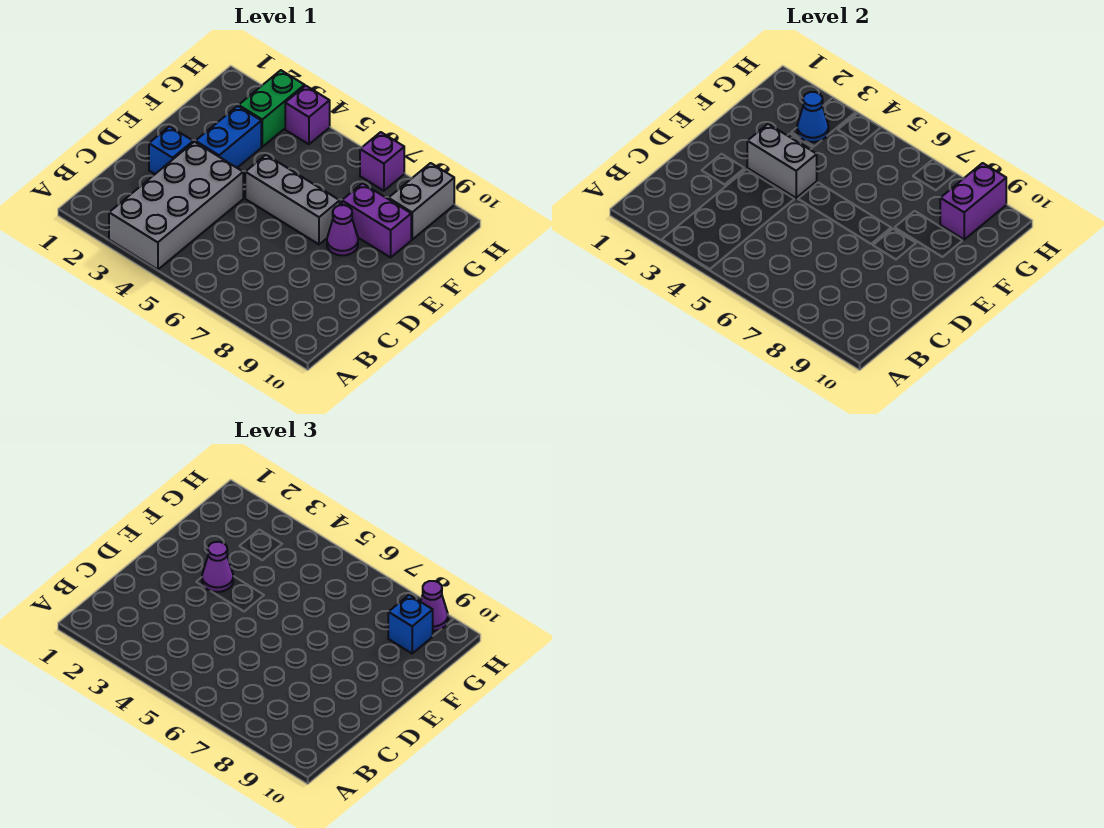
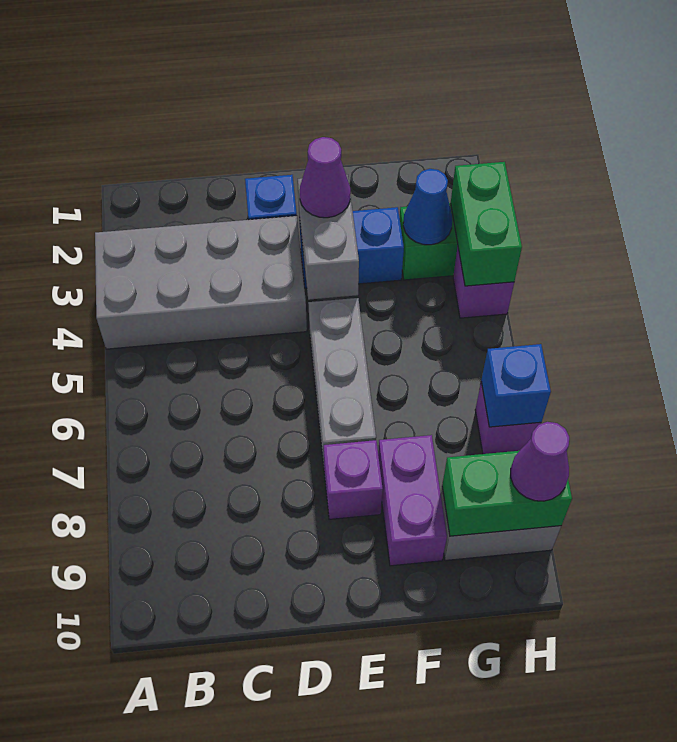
purple cone E8 level 1 -> purple brick E8 level 1
purple brick G9:H9 level 2 -> green brick G9:H9 level 2
blue brick G9 level 3 -> blue brick H7 level 2
none -> green brick H3:H4 level 2

